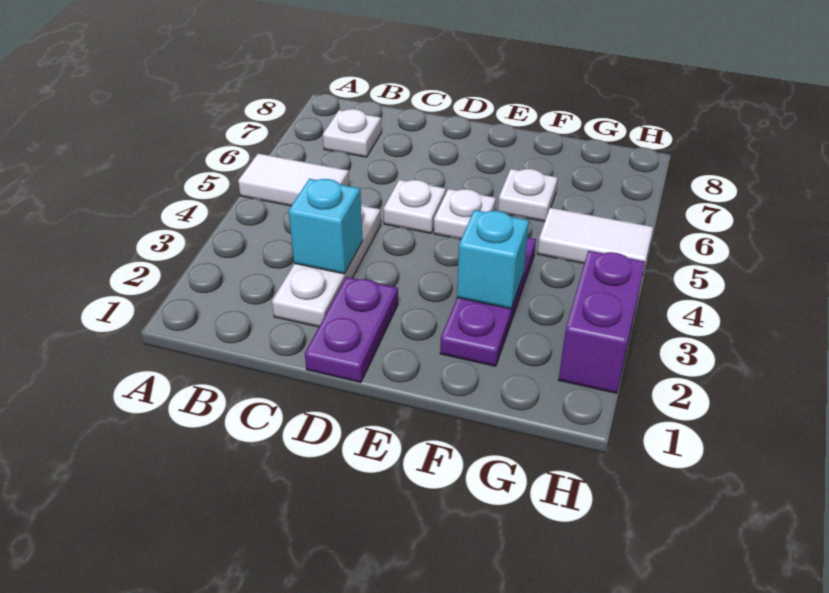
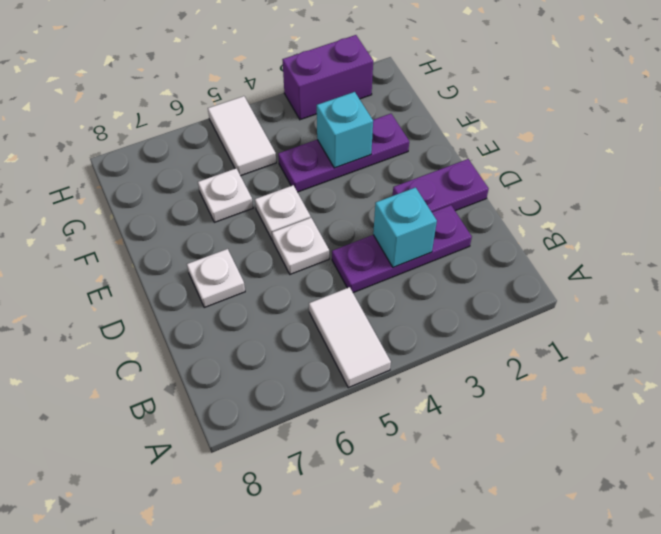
white plate B7 level 1 -> white plate D7 level 1
white plate C2:C4 level 1 -> purple plate C2:C4 level 1

